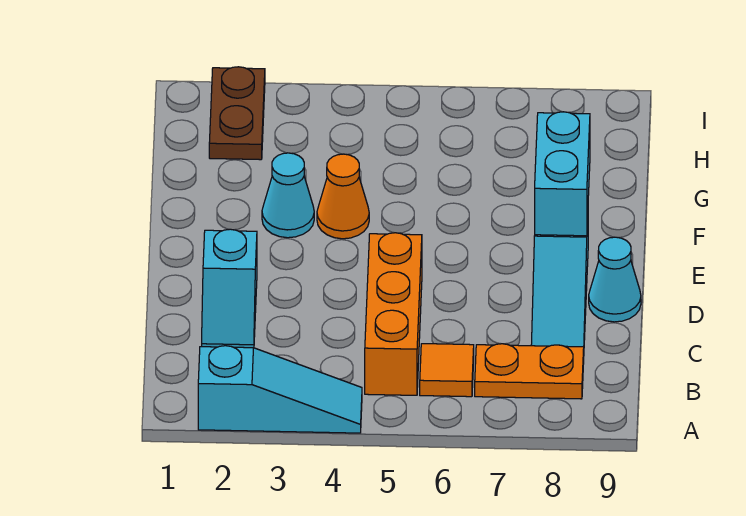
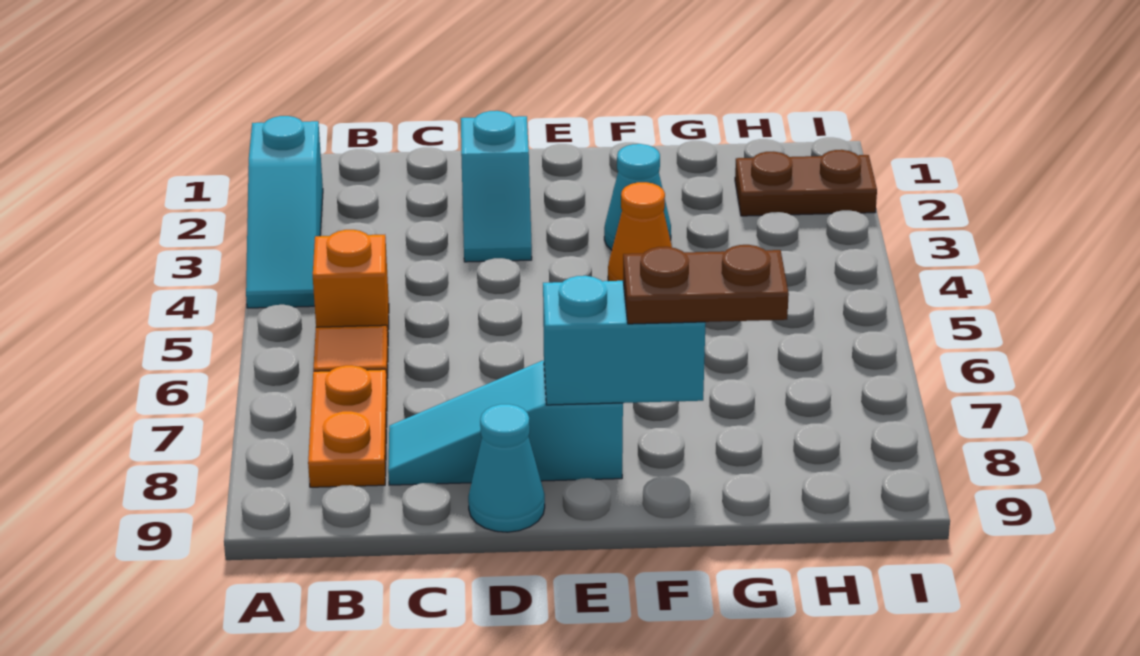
orange brick B5:D5 level 1 -> orange brick B5 level 1
cyan slope C2:D2 level 1 top D -> cyan slope D2:D3 level 1 top 2
none -> brown plate F8:G8 level 3

